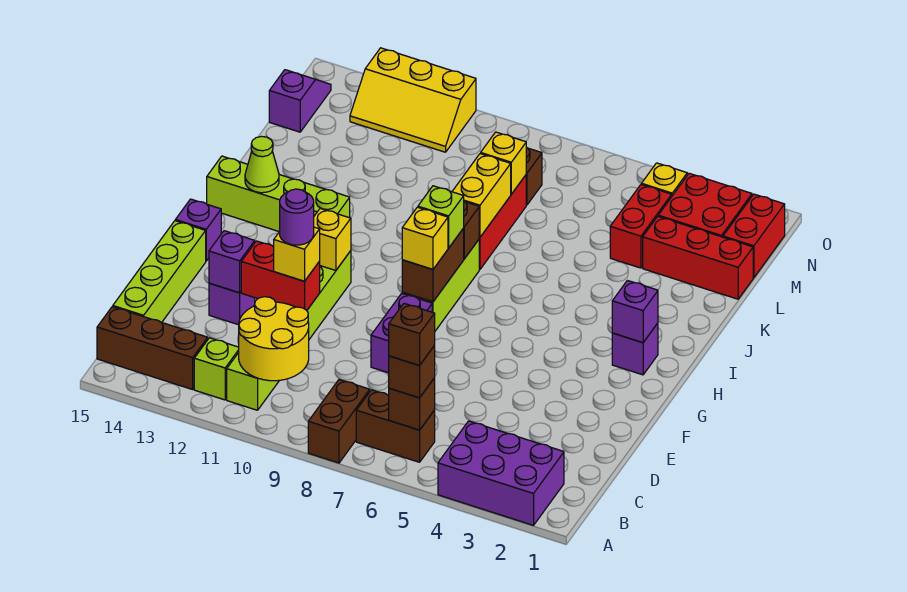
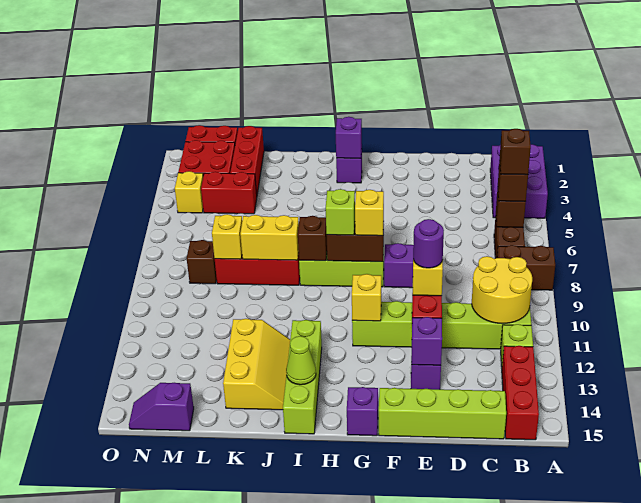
brown brick B13:B15 level 1 -> red brick B13:B15 level 1
yellow slope N11:O13 level 1 top O -> yellow slope J12:K14 level 1 top K

